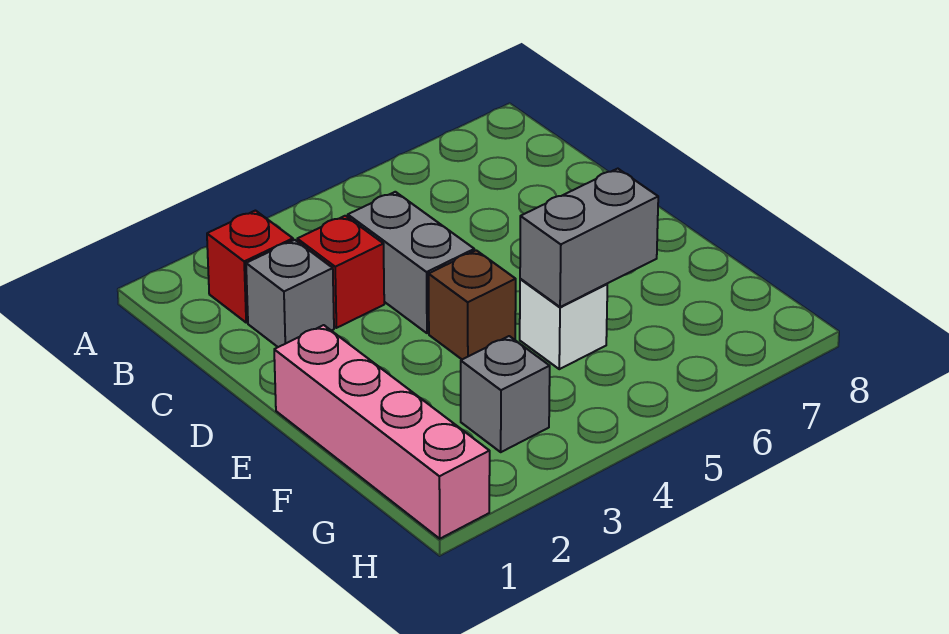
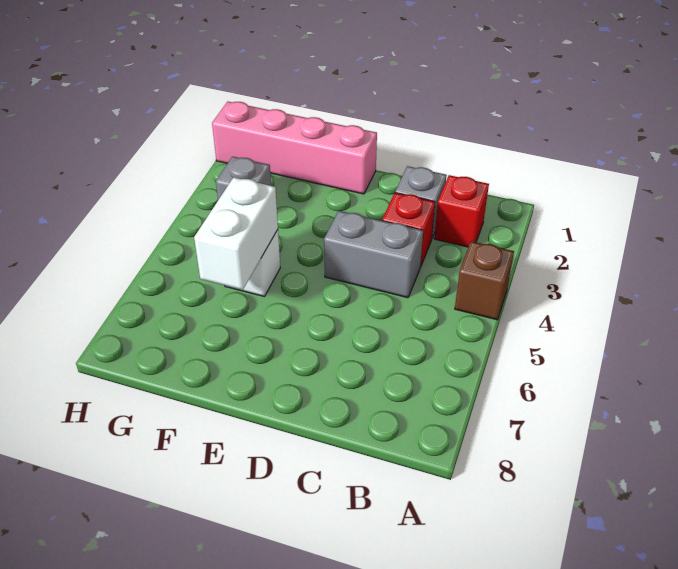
brown brick E4 level 1 -> brown brick A4 level 1
grey brick F5:F6 level 2 -> white brick F5:F6 level 2

